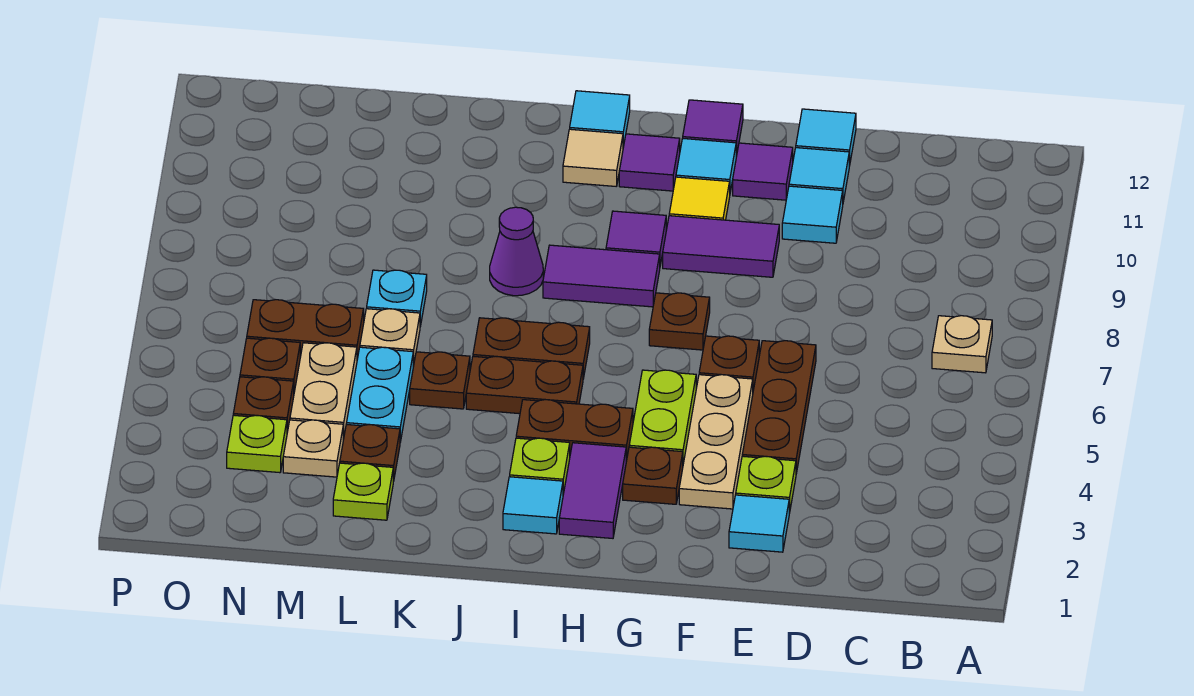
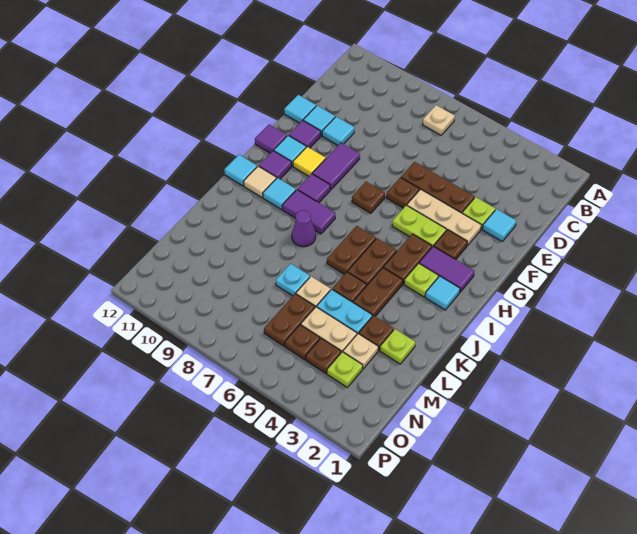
purple tile H8:I8 level 1 -> purple tile I8:I9 level 1
none -> cyan tile I10 level 1
none -> brown plate J4:K4 level 1

